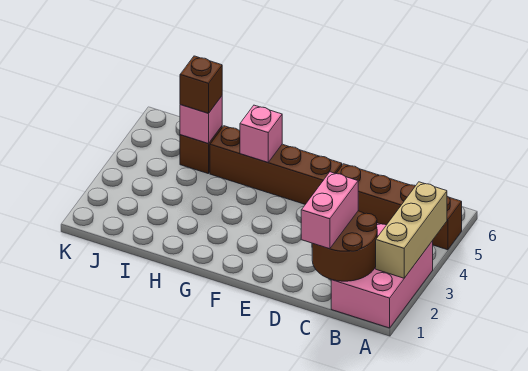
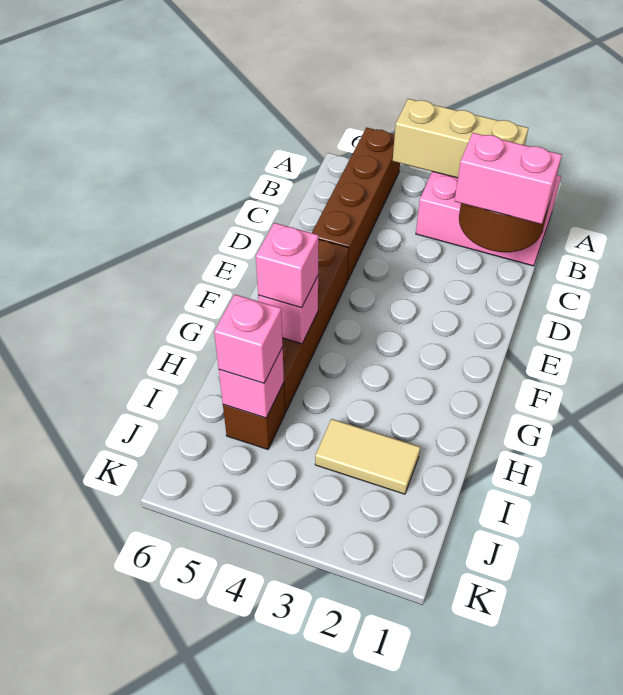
none -> pink brick G5 level 3
none -> tan tile I2:I3 level 1
brown brick I5 level 3 -> pink brick I5 level 3

